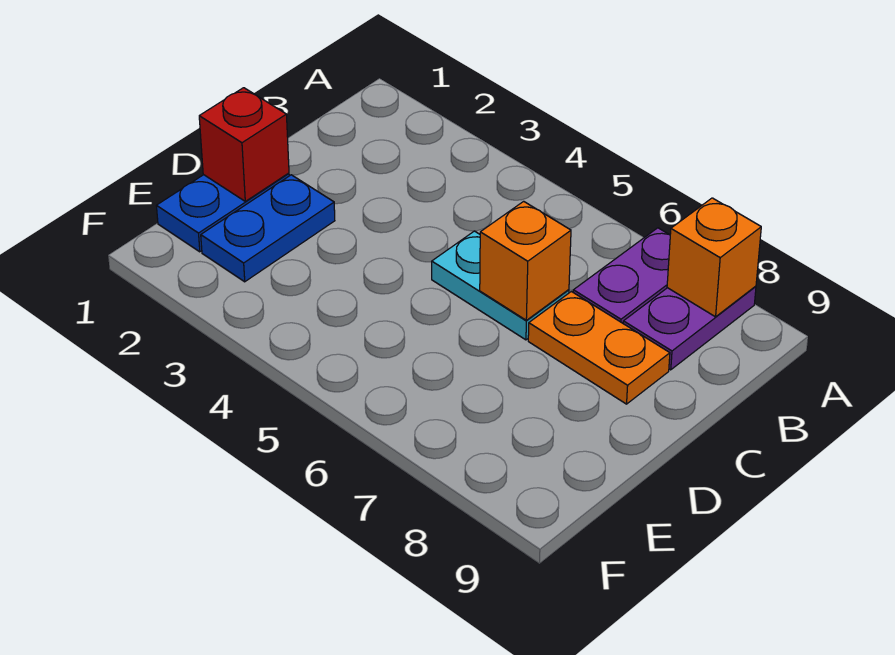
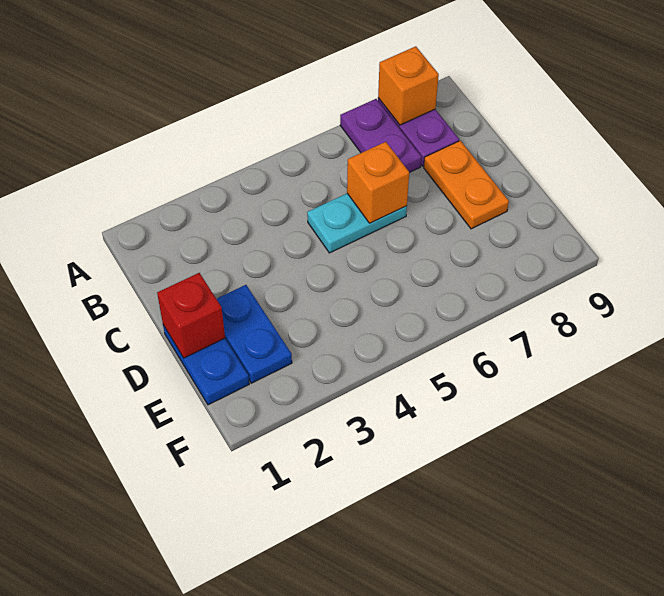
orange plate C7:C8 level 1 -> orange plate C8:D8 level 1

